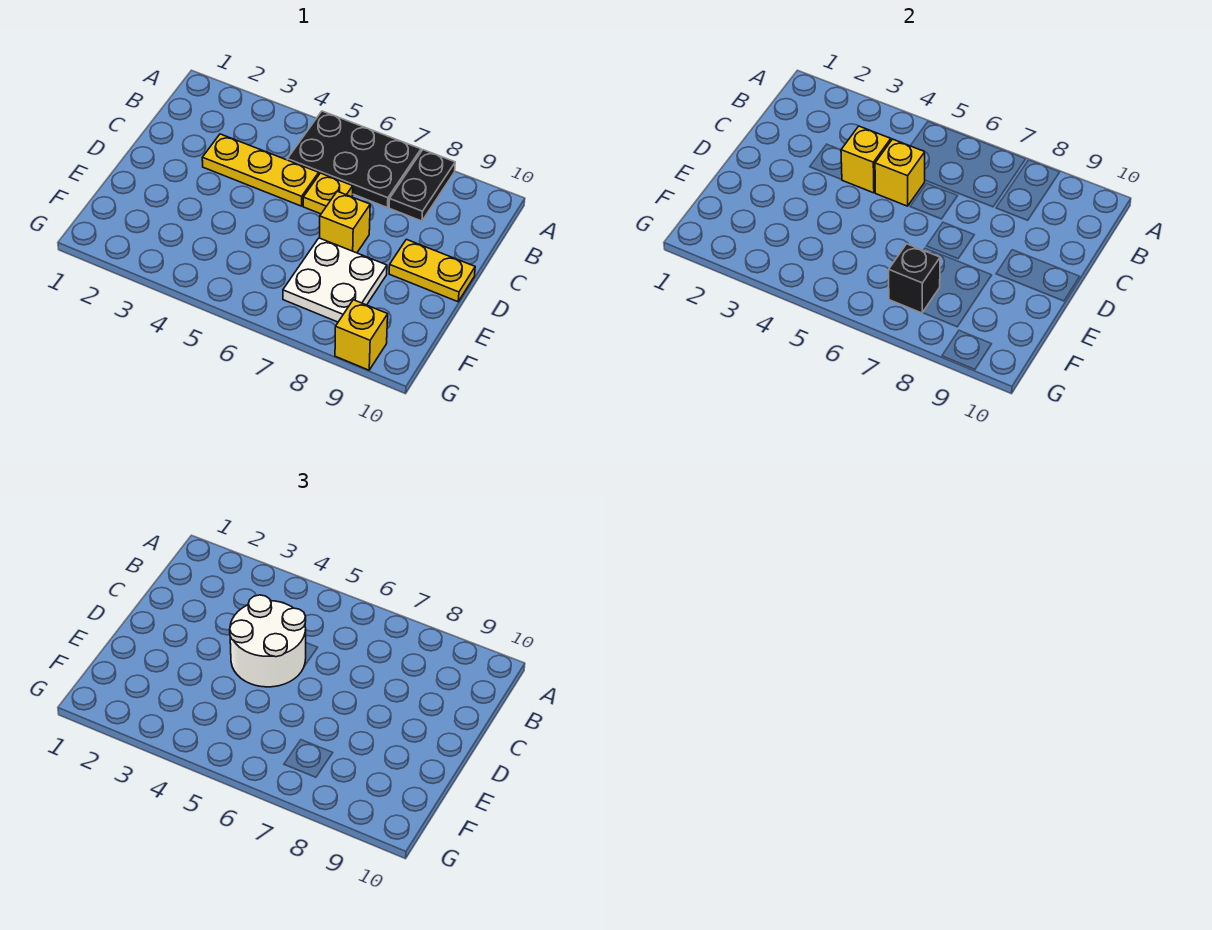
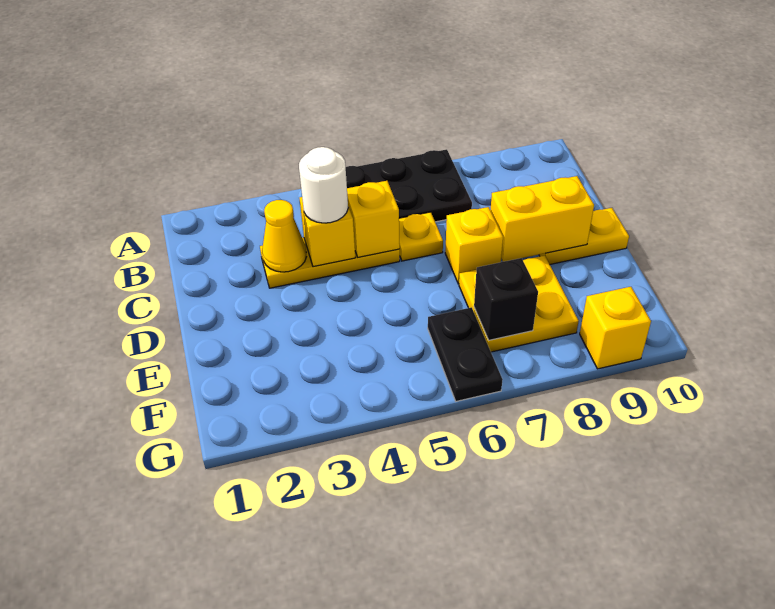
black plate A8:B8 level 1 -> black plate F6:G6 level 1
none -> yellow cone C3 level 2
white round brick C4:D5 level 3 -> white round brick C4 level 3
none -> yellow brick D8:D9 level 2
white plate E7:F8 level 1 -> yellow plate E7:F8 level 1

